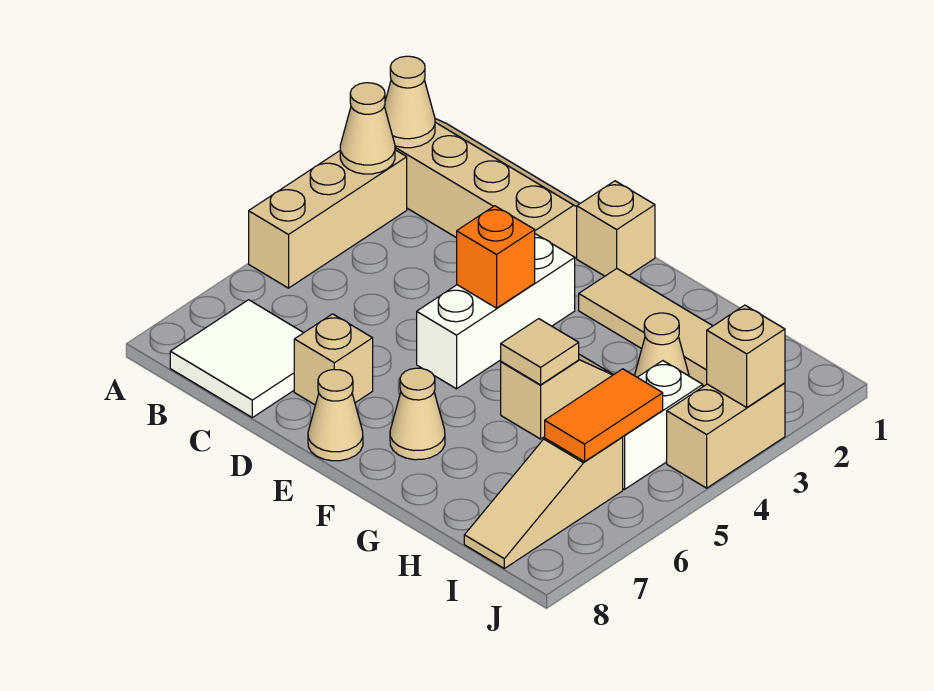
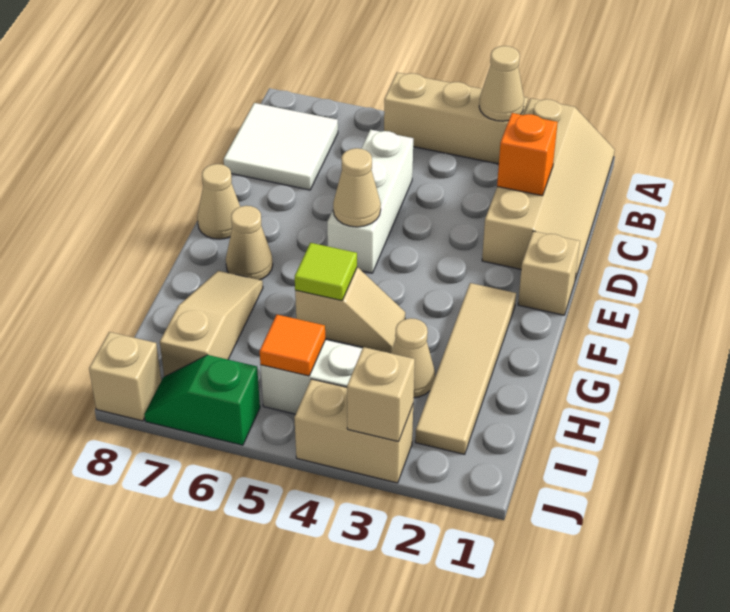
tan cone A2 level 2 -> tan cone E5 level 2
tan brick D7 level 1 -> tan brick J8 level 1
white brick E3:E5 level 1 -> white brick C5:E5 level 1
orange brick E4 level 2 -> orange brick C2 level 2
tan tile G5 level 2 -> lime tile G5 level 2
orange tile I5:I6 level 2 -> orange tile I5 level 2
tan slope I6:I8 level 1 top 6 -> tan slope G7:I7 level 1 top I
none -> green slope J6:J7 level 1 top 6

